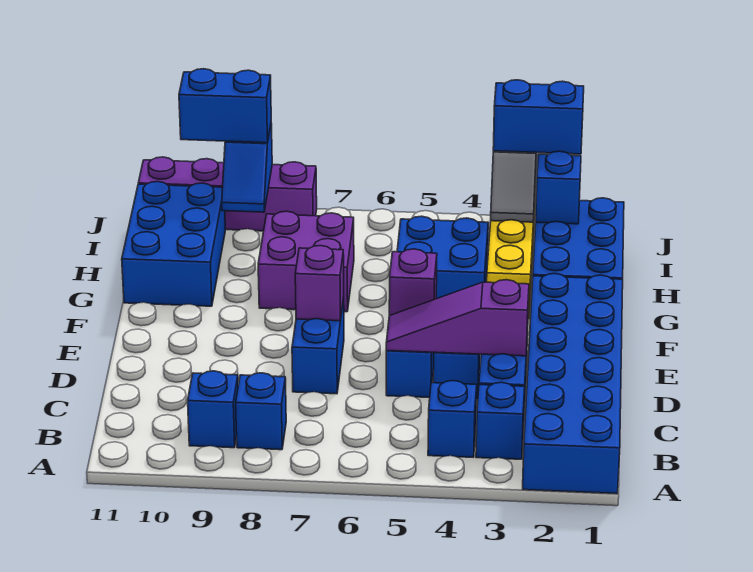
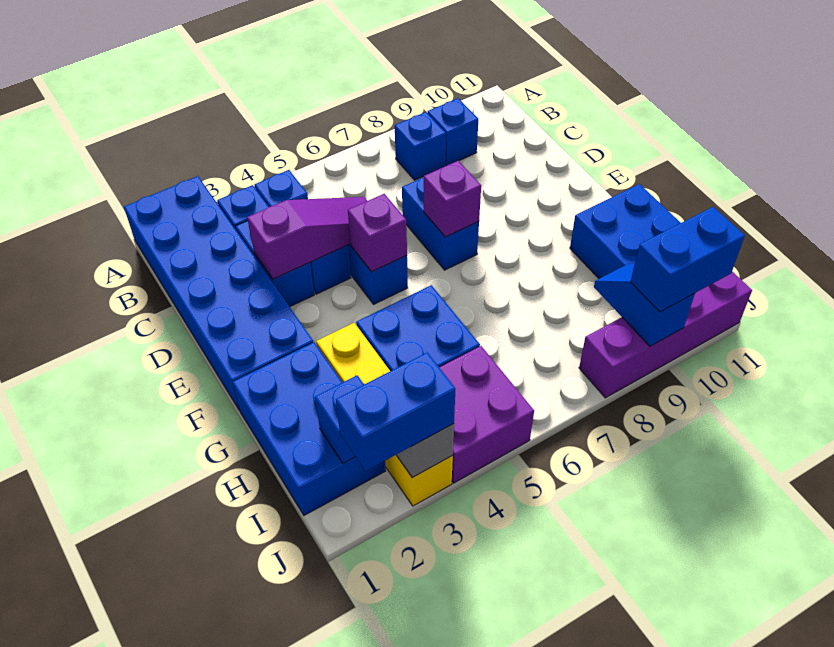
purple brick G7:H8 level 1 -> purple brick I4:J5 level 1

